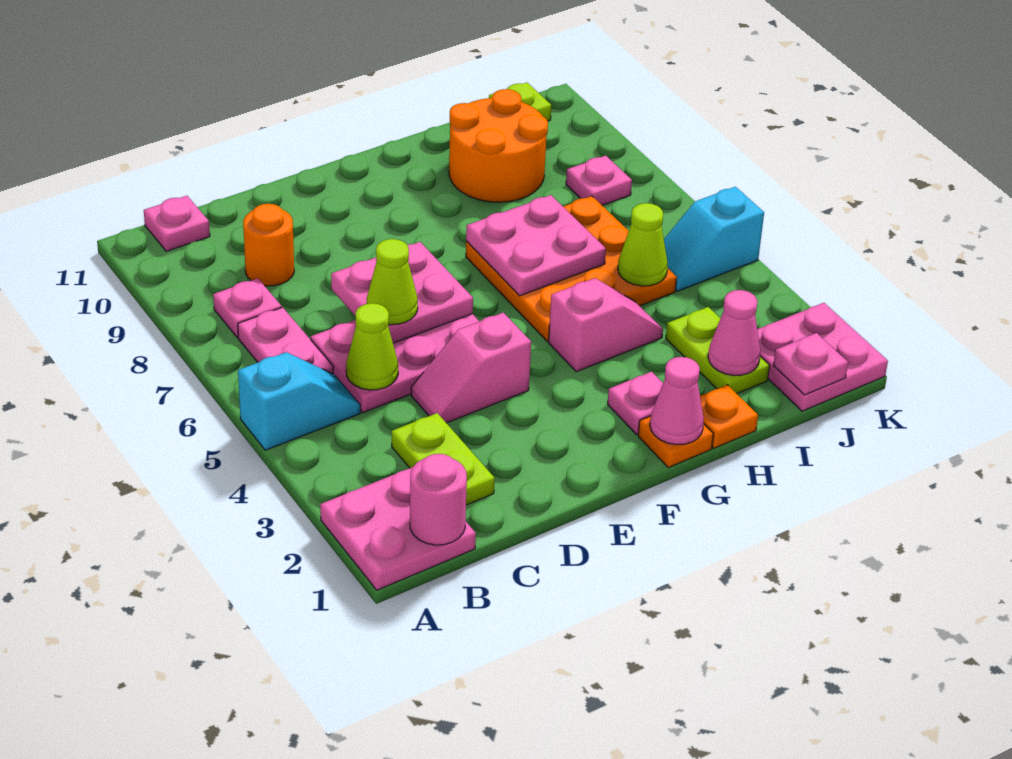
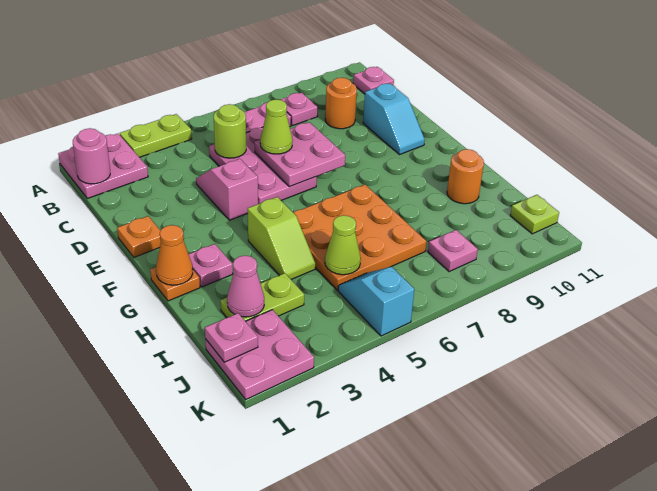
cyan slope A5:B5 level 1 top A -> cyan slope D10:E10 level 1 top D
lime plate C2:C3 level 1 -> lime plate A3:A4 level 1
lime cone C5 level 2 -> lime round brick C5 level 2
pink cone G1 level 2 -> orange cone G1 level 2
pink slope G4:H4 level 1 top G -> lime slope G4:H4 level 1 top G
pink plate G6:H7 level 2 -> none
orange plate H1 level 1 -> orange plate E1 level 1
orange round brick H9:I10 level 1 -> orange round brick H10 level 1

